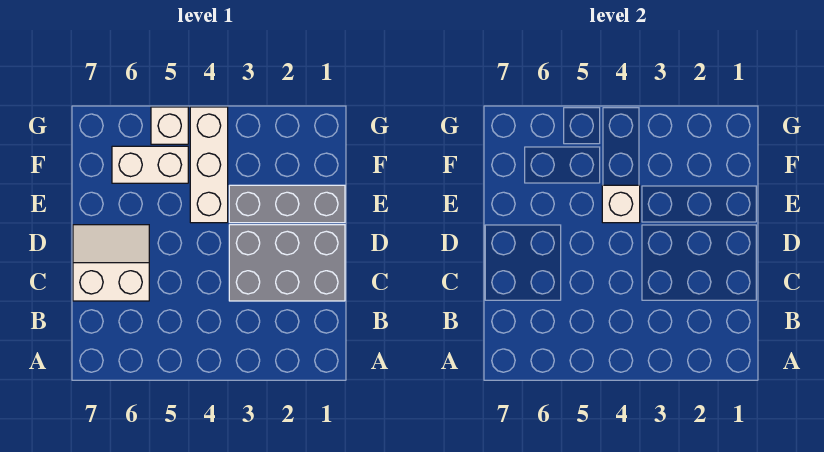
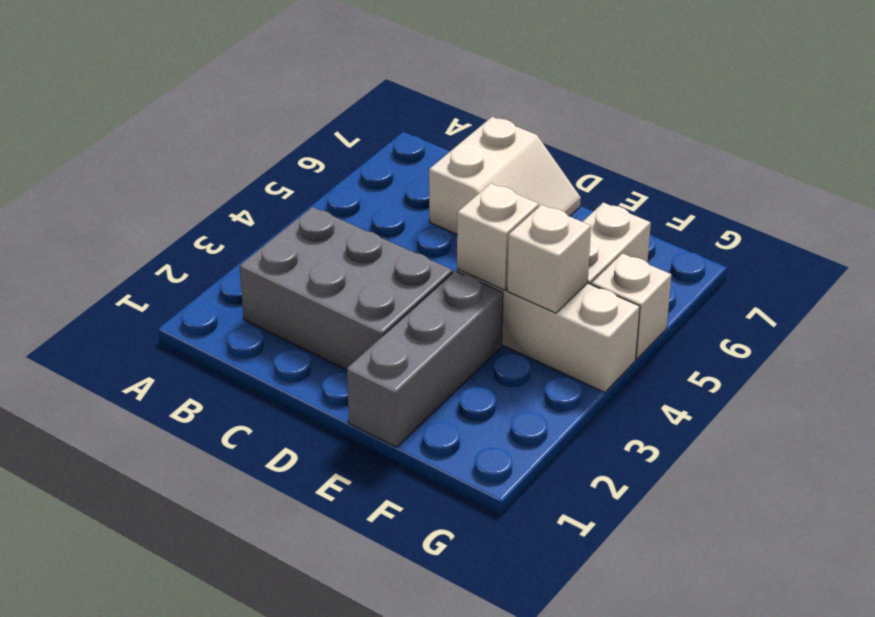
grey brick C1:D3 level 1 -> grey brick B2:D3 level 1
none -> white brick F4 level 2

